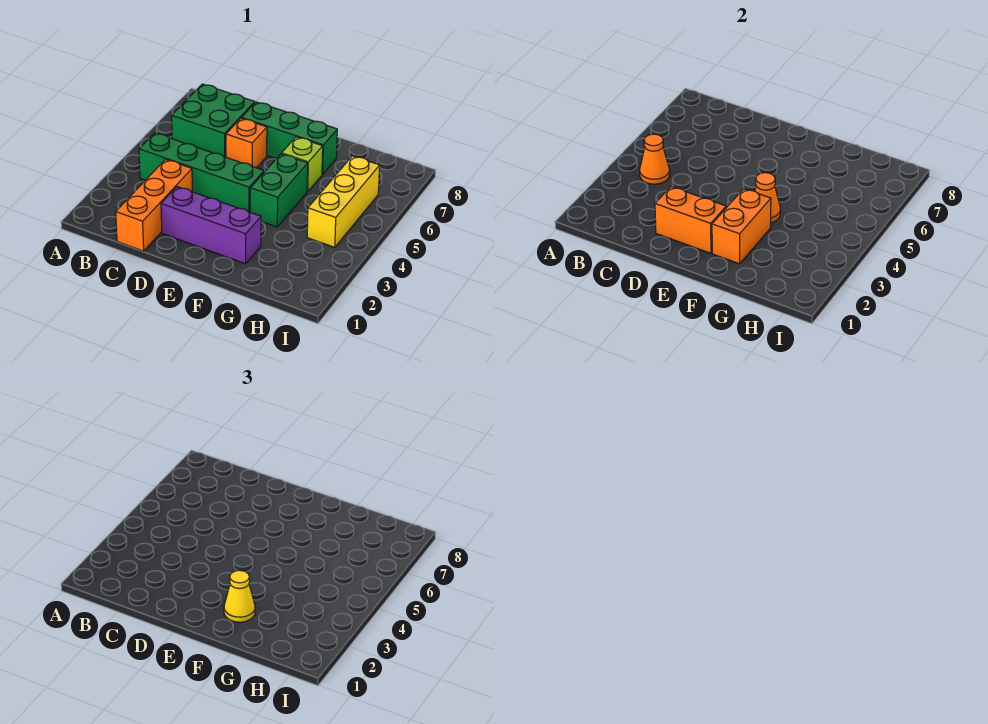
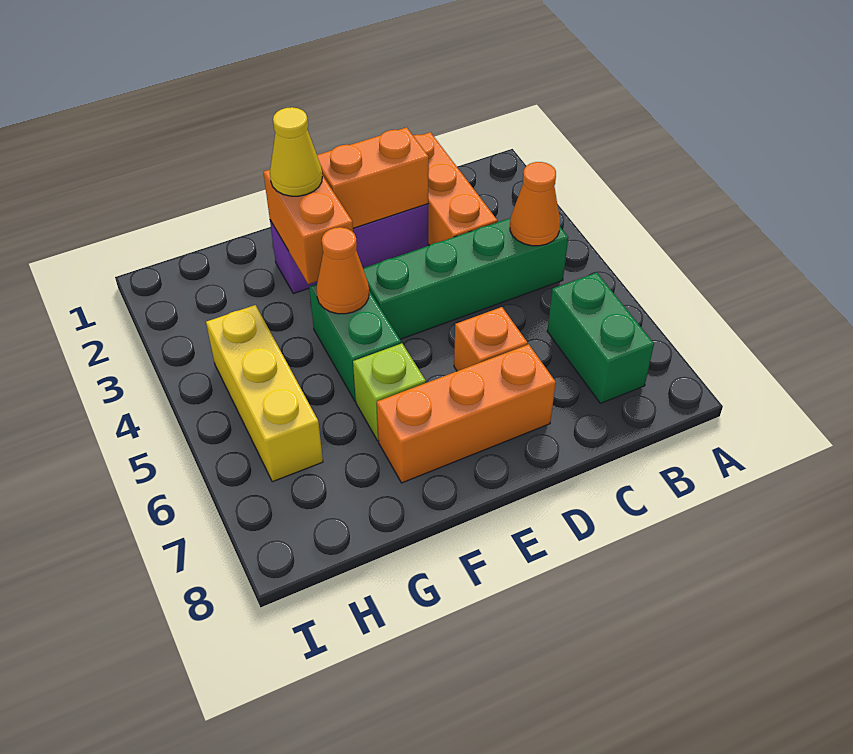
green brick B6:C7 level 1 -> green brick B6:B7 level 1
green brick D7:F7 level 1 -> orange brick D7:F7 level 1

